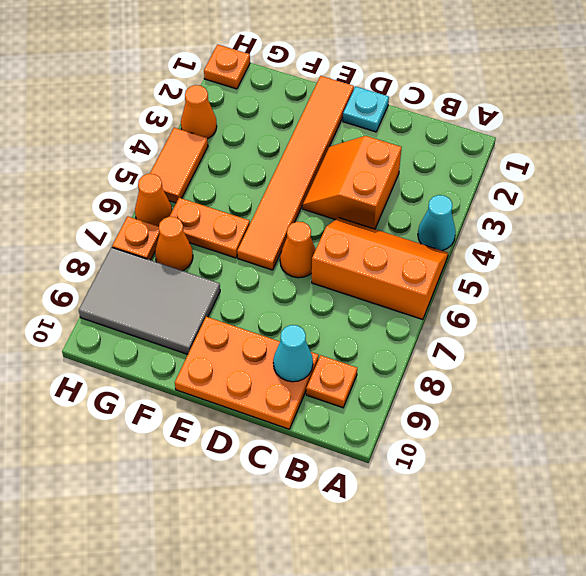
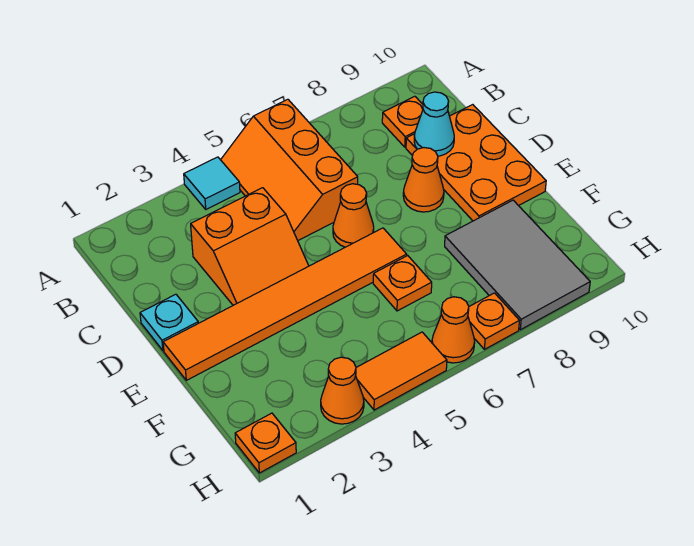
cyan cone A4 level 1 -> cyan tile A4 level 1
orange plate F6:G6 level 1 -> orange plate F6 level 1
orange cone G7 level 1 -> orange cone D8 level 1

